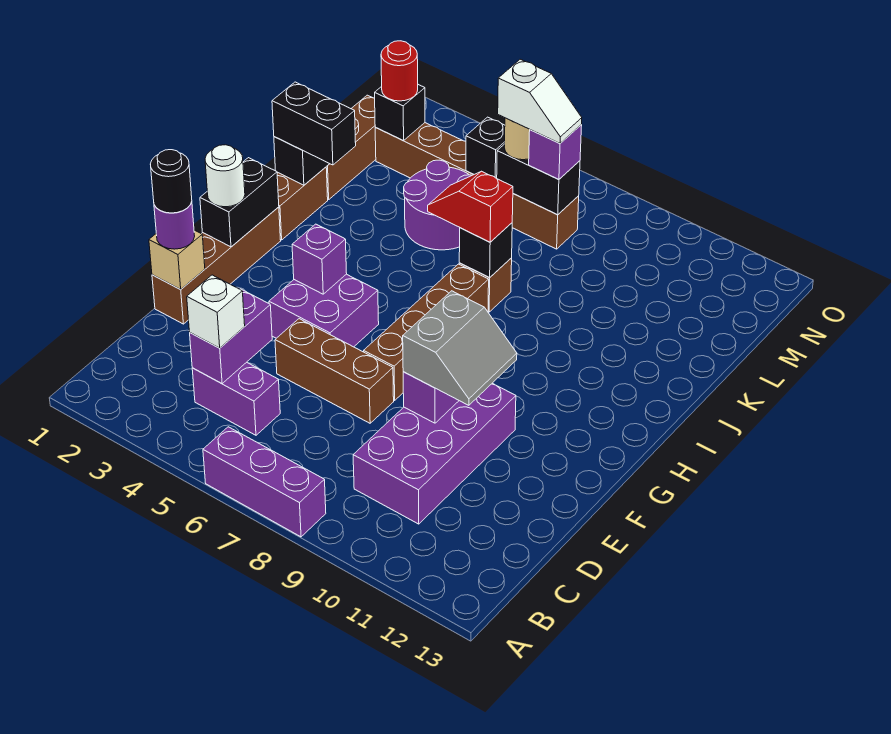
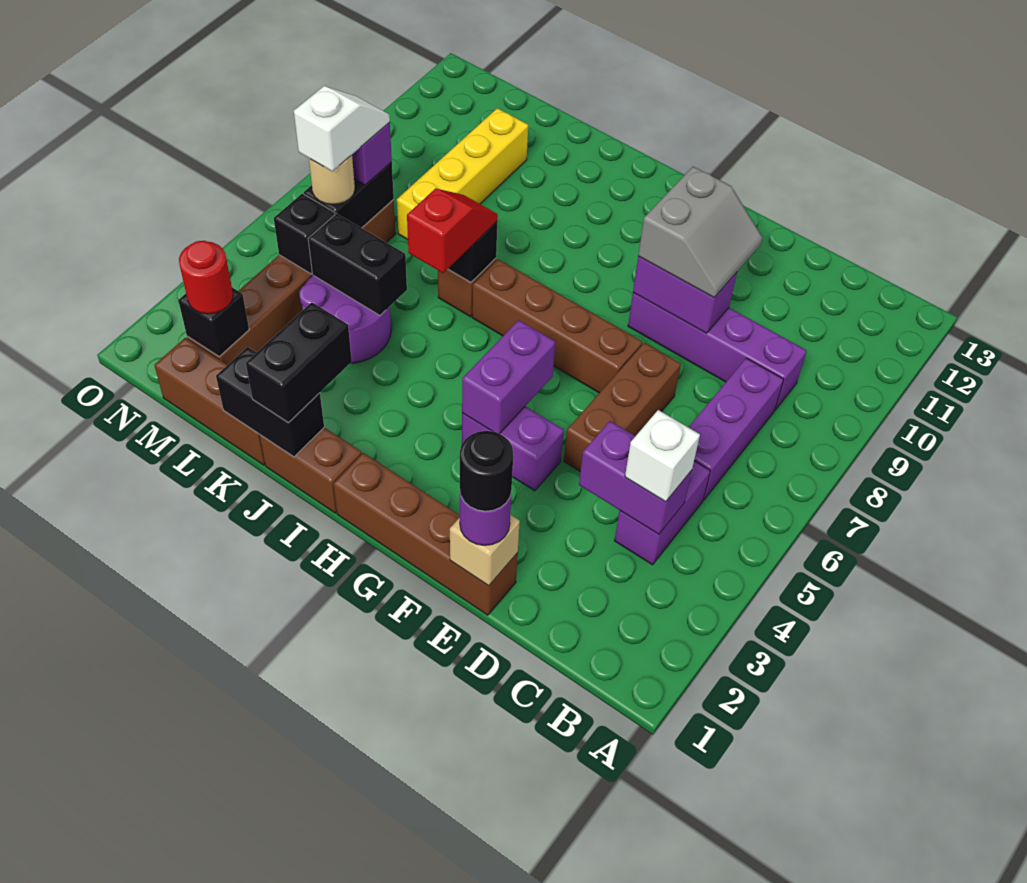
purple brick A6:A8 level 1 -> purple brick C6:C8 level 1
purple brick C9:F10 level 1 -> purple brick C9:F9 level 1
grey slope E9:F10 level 3 top 9 -> grey slope E9:F10 level 3 top F
purple brick F4:G5 level 1 -> purple brick F4:G4 level 1
black brick G1:H1 level 2 -> black brick K5:L5 level 2
white round brick G1 level 3 -> none
purple brick G4 level 2 -> purple brick G4:G5 level 2
red slope J6:J7 level 3 top 7 -> red slope J6:J7 level 3 top 6
none -> yellow brick L8:L11 level 1

